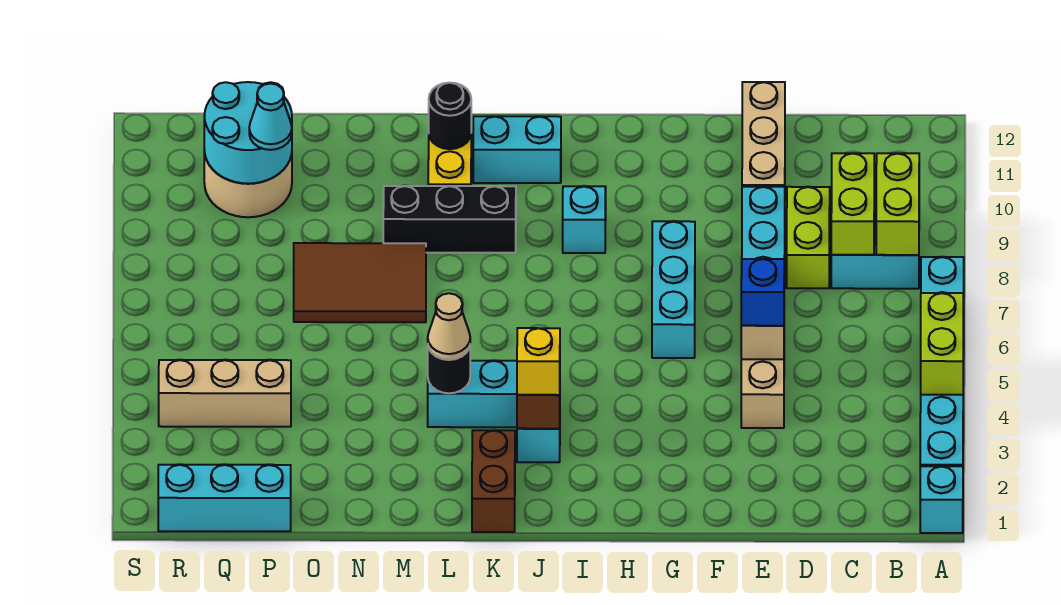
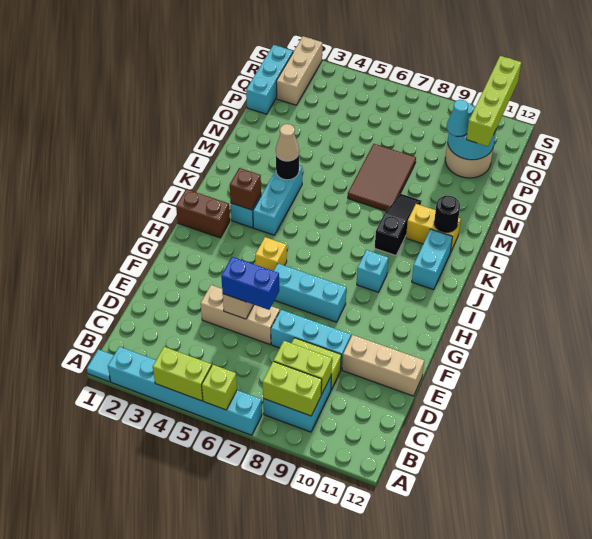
cyan brick A1 level 1 -> cyan tile A1 level 1
none -> lime brick A6 level 2
blue brick E5 level 3 -> blue brick E5:E6 level 3
yellow brick J3 level 3 -> yellow brick H5 level 1
brown brick K1:K2 level 1 -> brown brick I1:I2 level 1
black brick K9:M9 level 1 -> black slope K9:M9 level 1 top K
tan brick P4:R4 level 1 -> tan brick Q2:S2 level 1
none -> lime brick P11:S11 level 3

